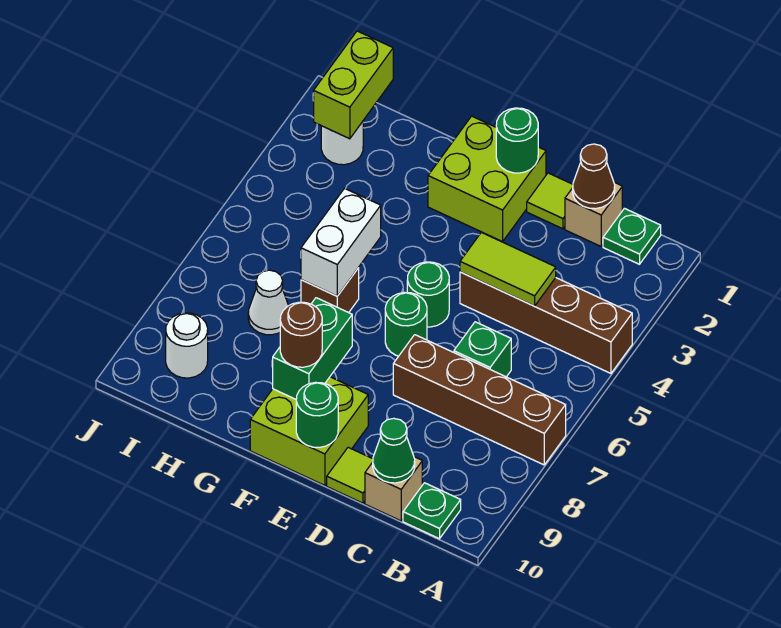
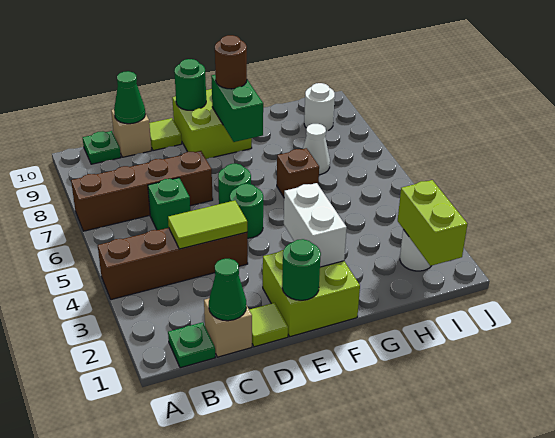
brown cone C1 level 2 -> green cone C1 level 2
white brick G5:G6 level 2 -> white brick F2:F3 level 2

